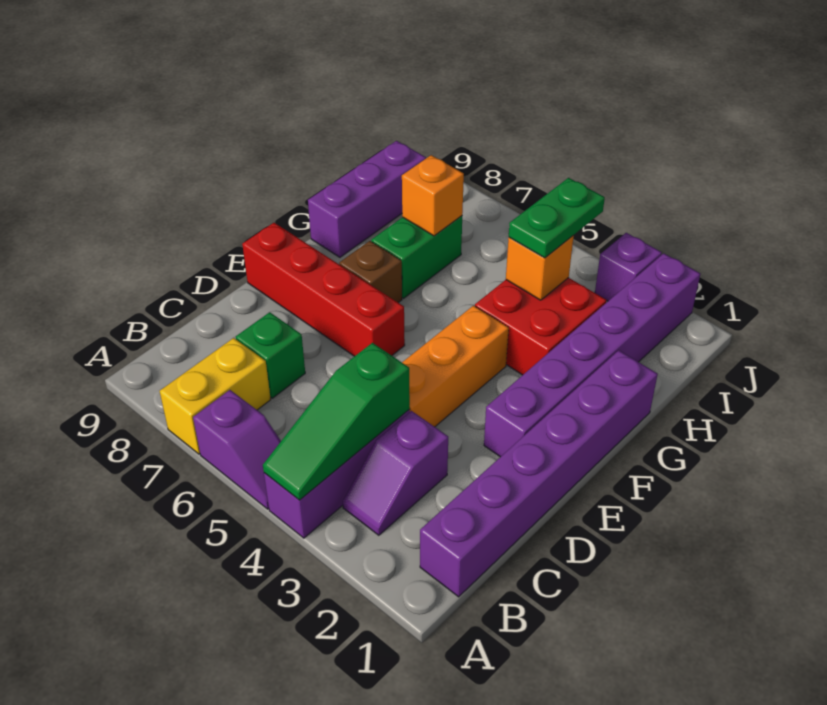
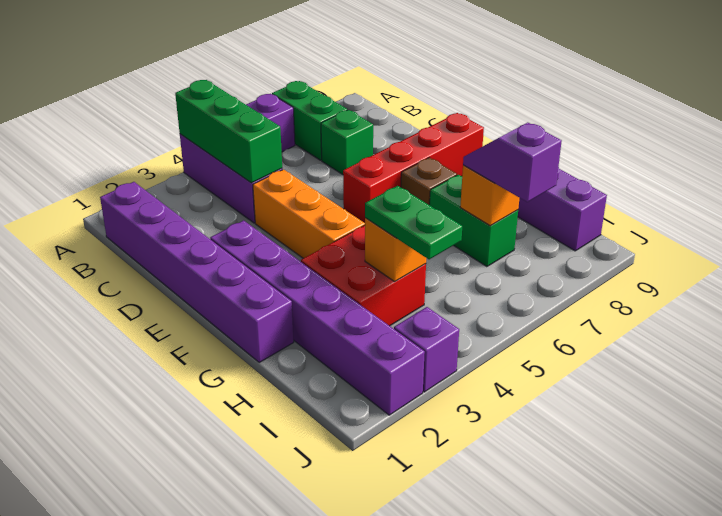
green slope A4:C4 level 2 top C -> green brick A4:C4 level 2
yellow brick A7:B7 level 1 -> green brick A7:B7 level 1
purple slope B3:C3 level 1 top C -> purple slope H7:I7 level 3 top I

